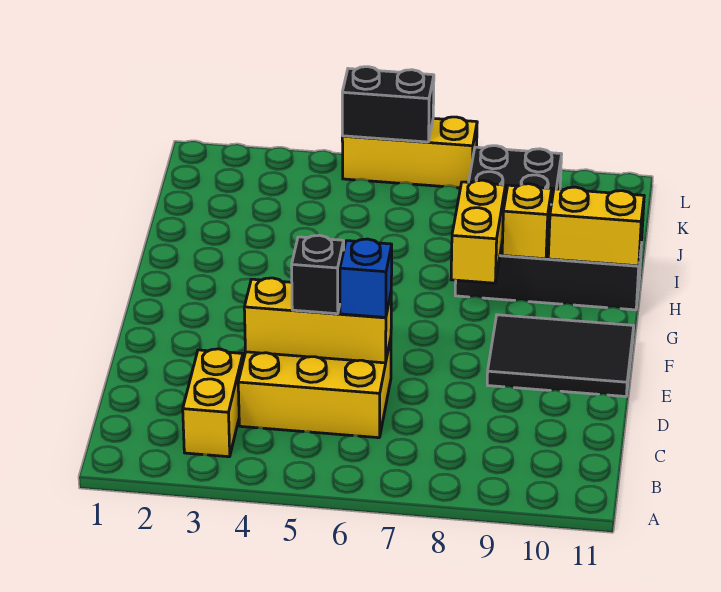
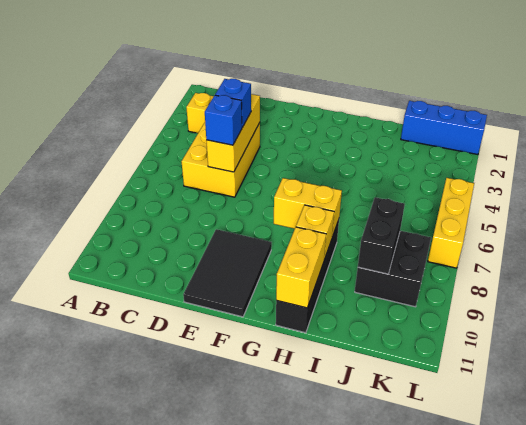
black brick D5 level 3 -> blue brick D5 level 3
none -> blue brick J1:L1 level 1
black brick L5:L6 level 2 -> black brick J8:J9 level 2

